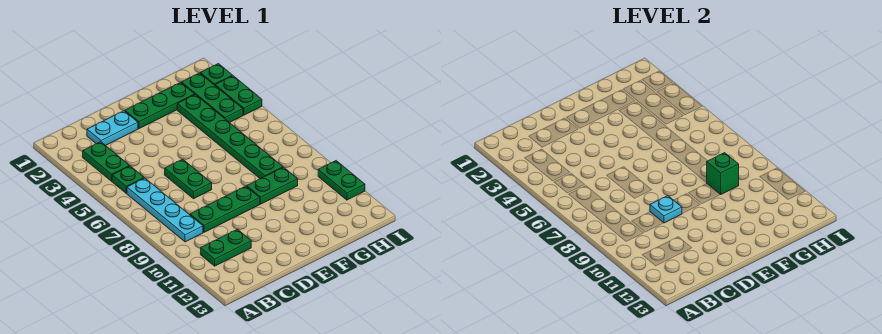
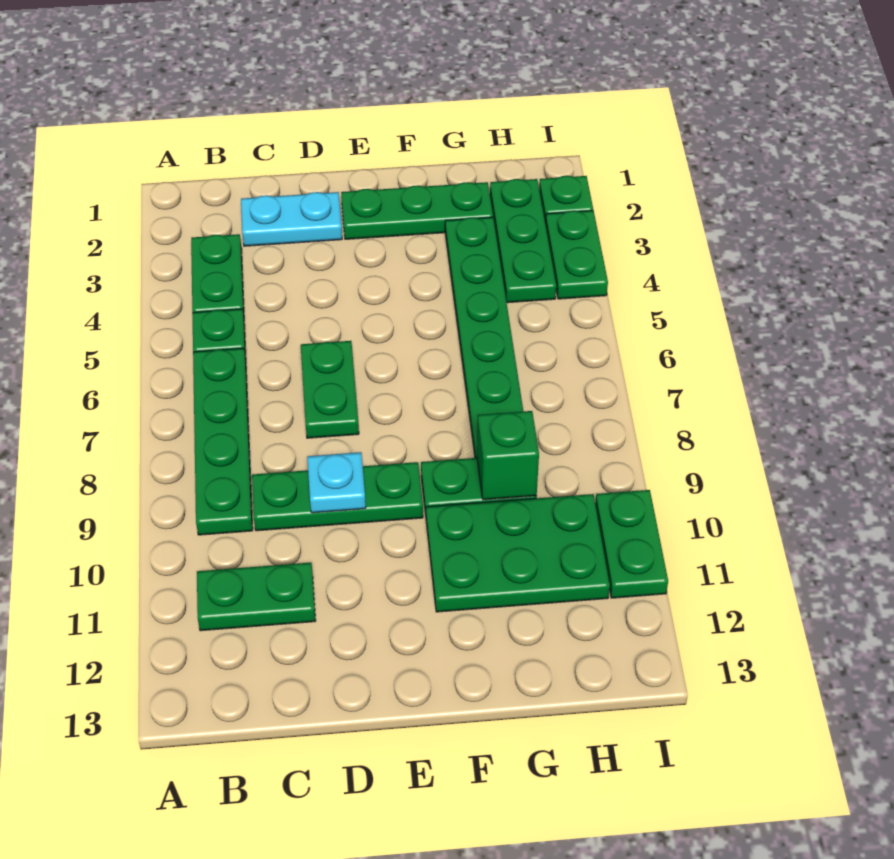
cyan plate B6:B9 level 1 -> green plate B6:B9 level 1
none -> green plate F10:H11 level 1

